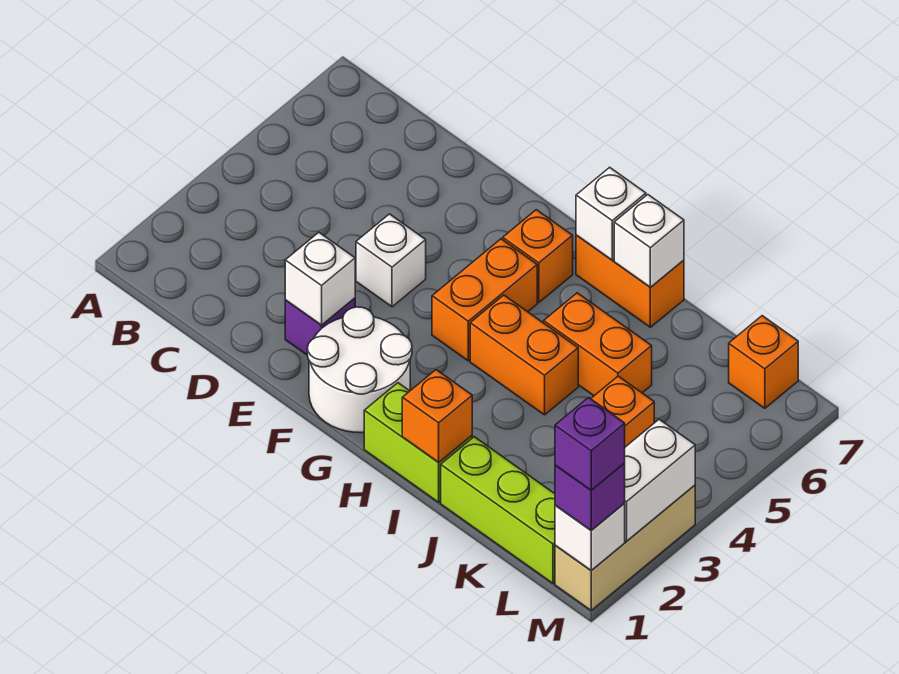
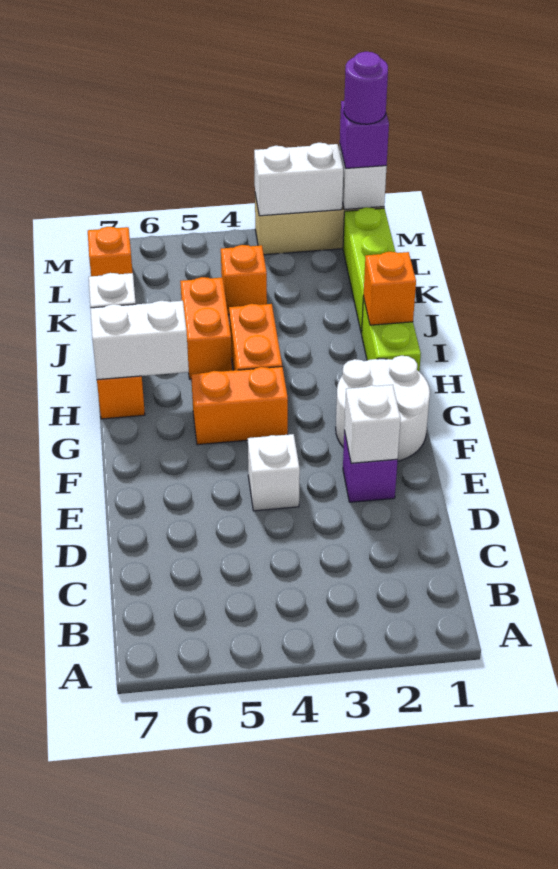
orange brick G6 level 1 -> none
white brick H7 level 2 -> white brick H6:H7 level 2
purple brick M1 level 4 -> purple round brick M1 level 4

